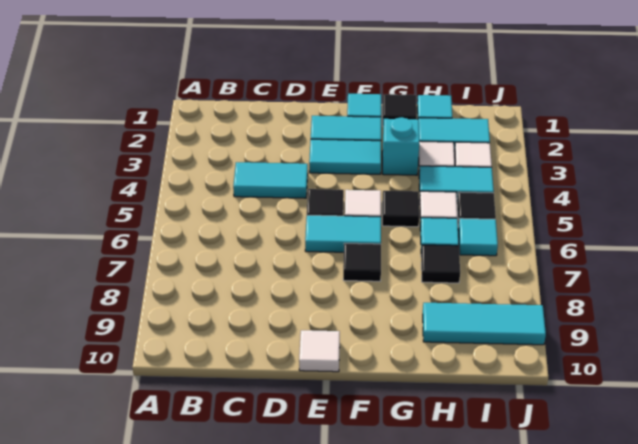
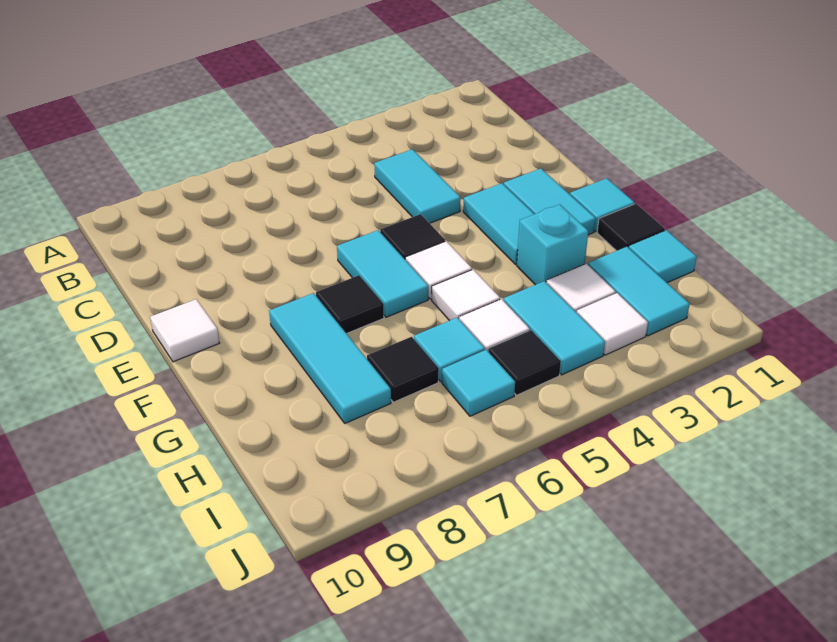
black tile G5 level 1 -> white tile G5 level 1
cyan tile H9:J9 level 1 -> cyan tile F8:H8 level 1

